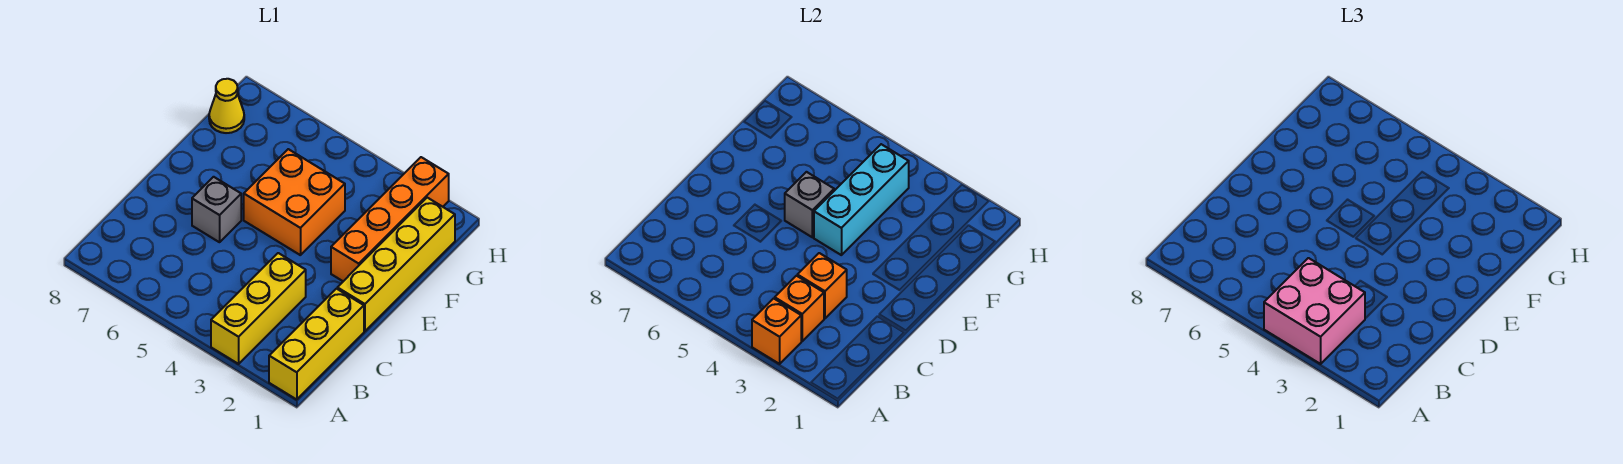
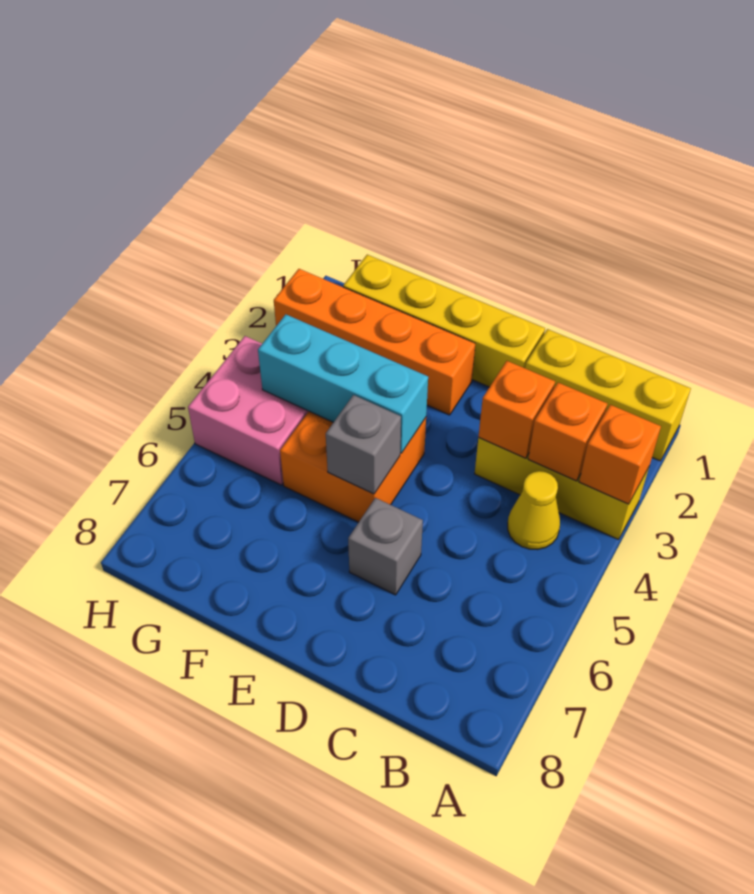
pink brick A3:B4 level 3 -> pink brick G4:H5 level 1
yellow cone G8 level 1 -> yellow cone B4 level 1

